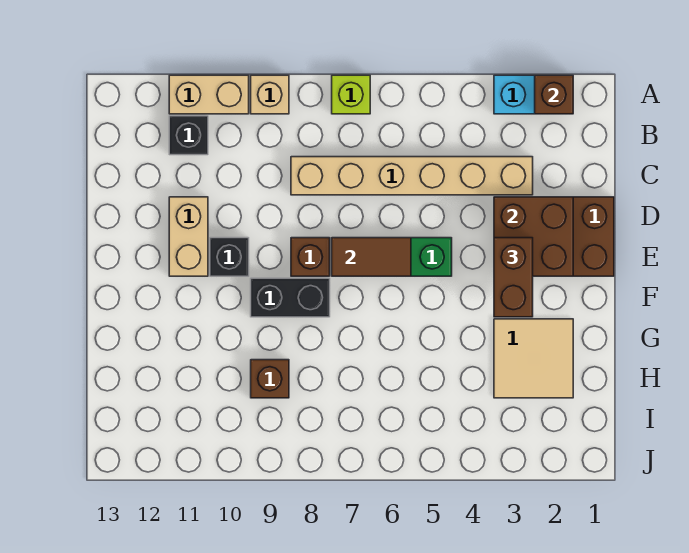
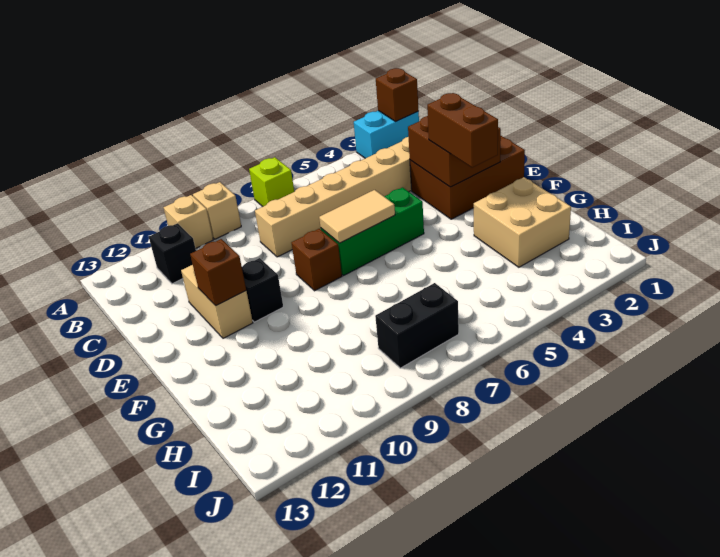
tan brick A10:A11 level 1 -> tan brick A10 level 1
brown tile E6:E7 level 2 -> tan tile E6:E7 level 2
black brick F8:F9 level 1 -> black brick I7:I8 level 1
tan tile G2:H3 level 1 -> tan brick G2:H3 level 1
brown brick H9 level 1 -> brown brick E11 level 2

